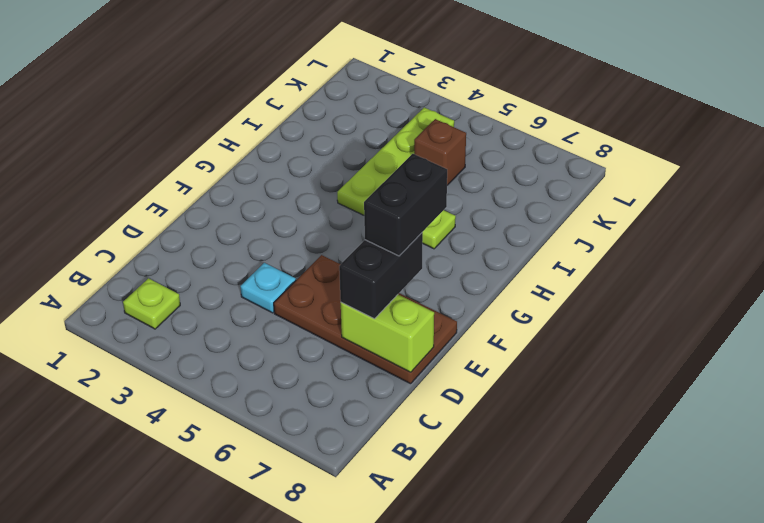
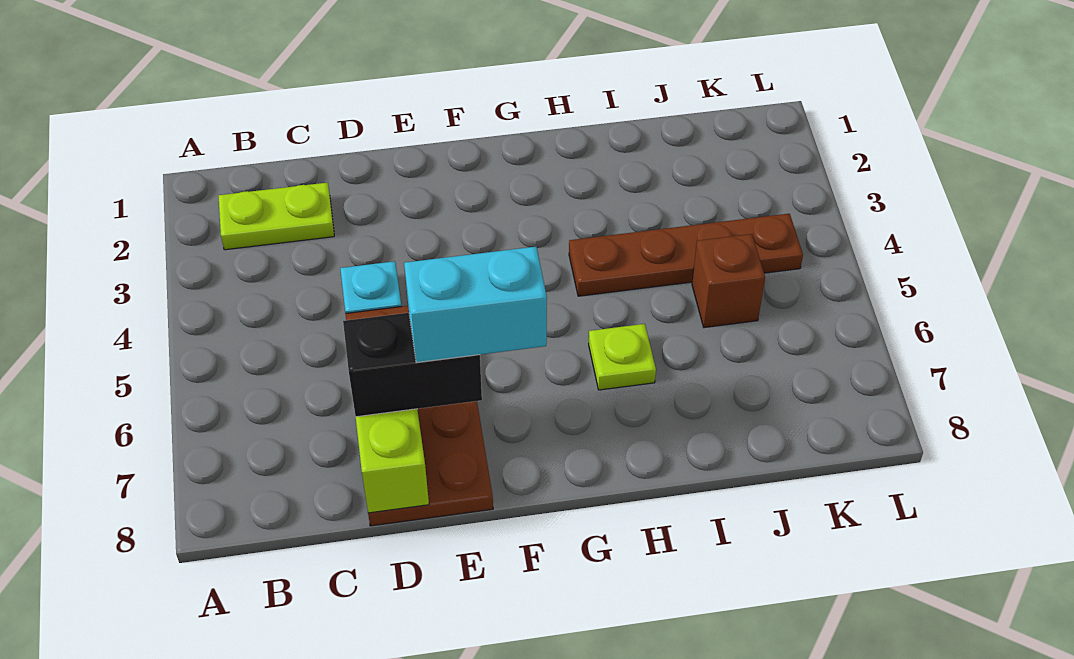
lime plate B2 level 1 -> lime plate B2:C2 level 1
black brick E7:F7 level 4 -> cyan brick E7:F7 level 4
lime plate H4:K4 level 1 -> brown plate H4:K4 level 1

